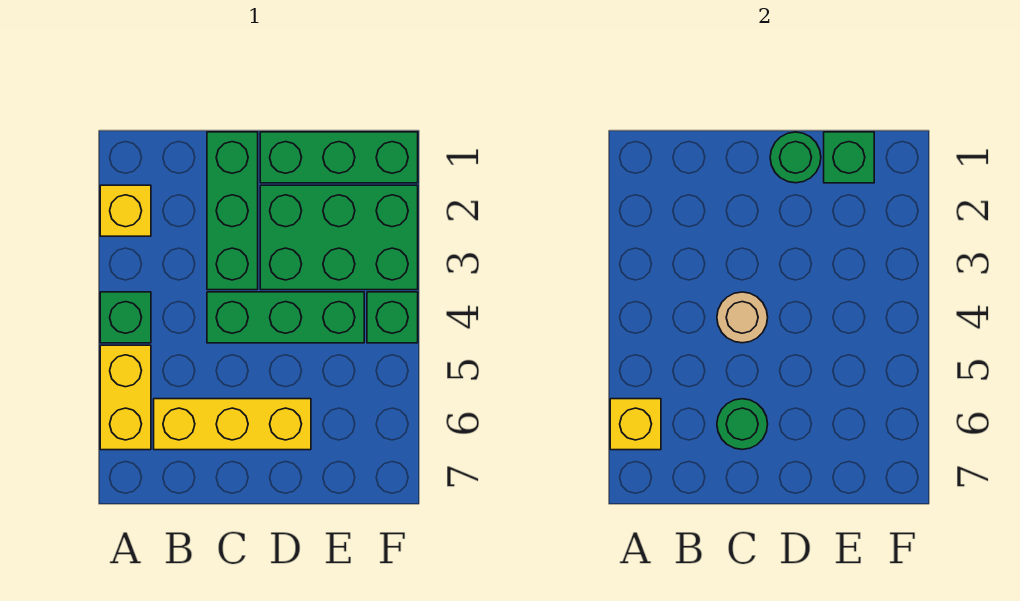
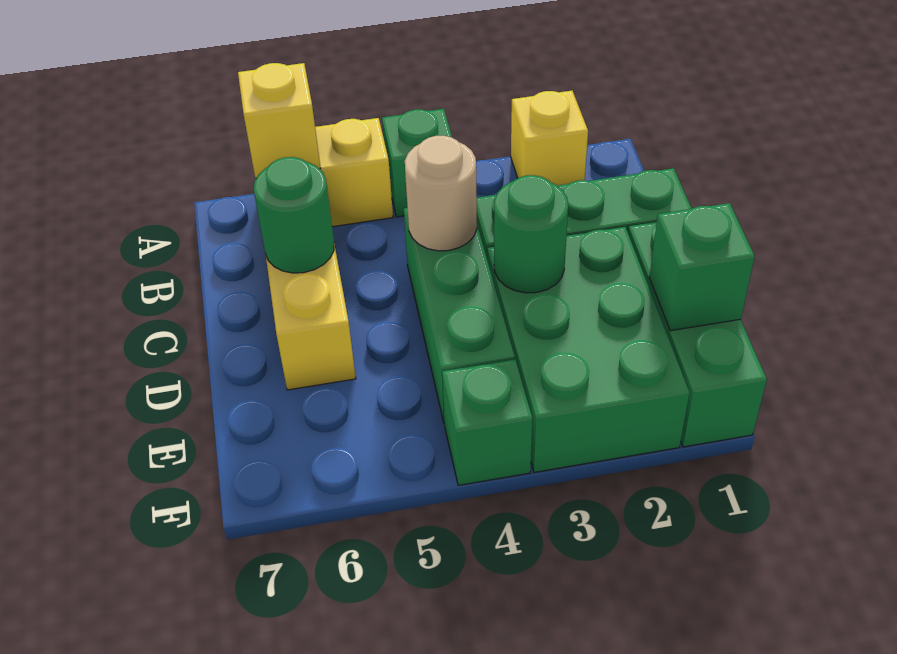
green round brick D1 level 2 -> green round brick D3 level 2

